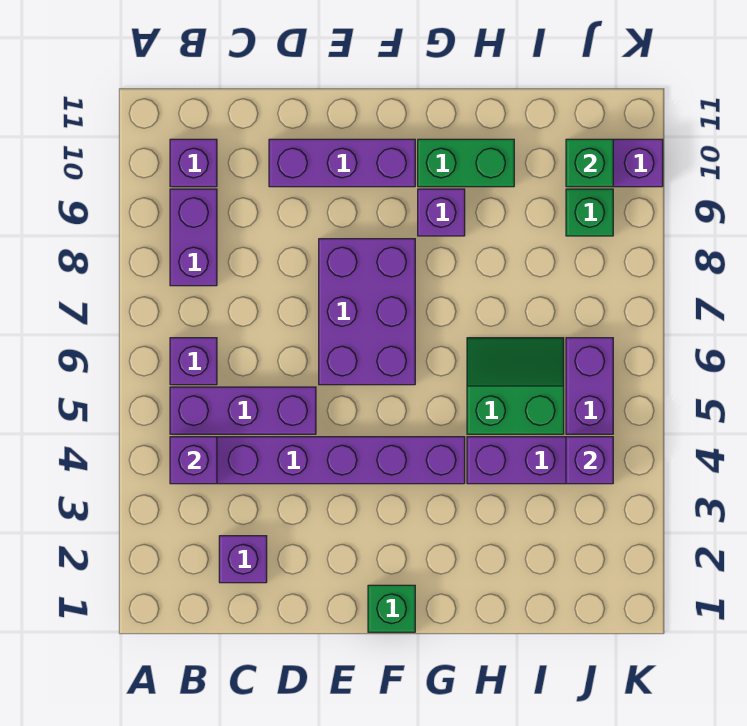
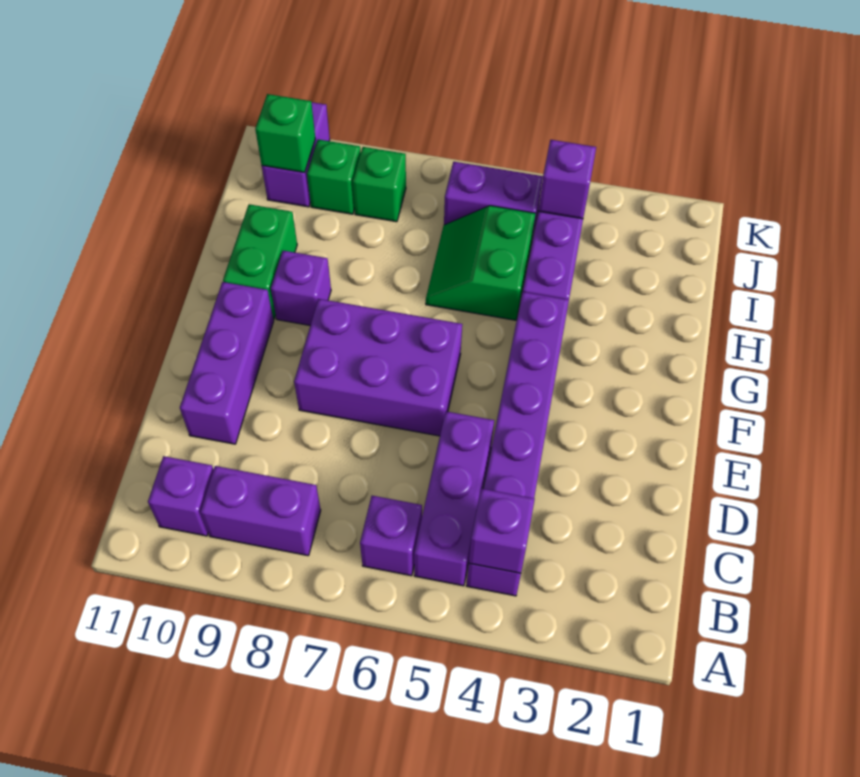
purple brick C2 level 1 -> none
green brick F1 level 1 -> green brick J8 level 1

